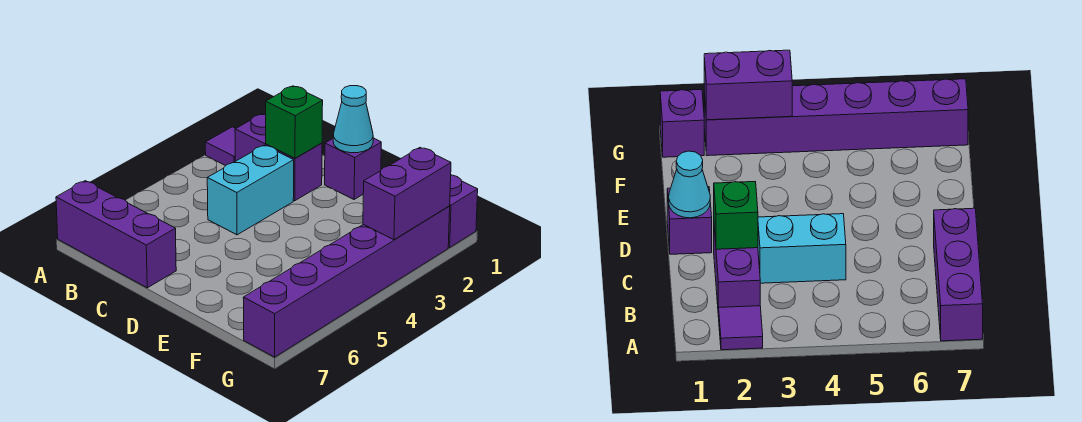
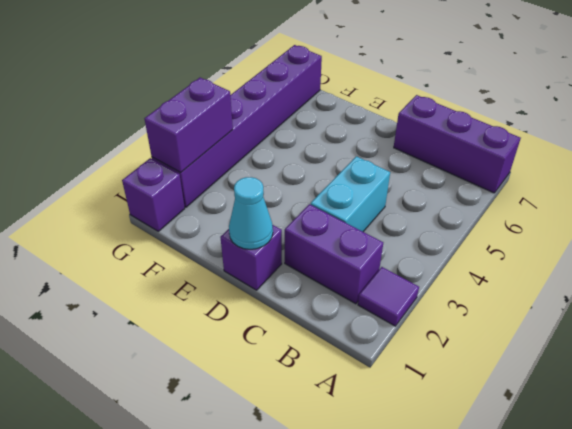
green brick C2 level 2 -> none

